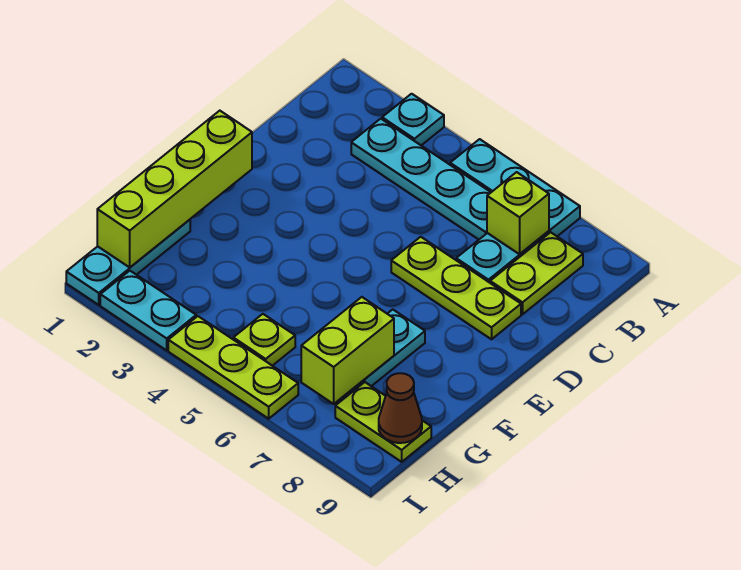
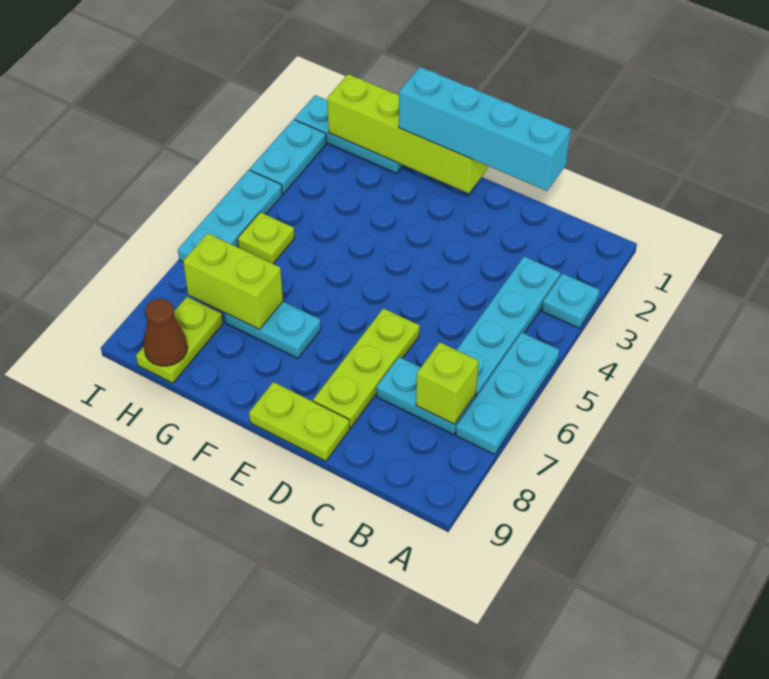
lime plate B8:C8 level 1 -> lime plate D9:E9 level 1
none -> cyan brick C1:F1 level 3
lime plate I4:I6 level 1 -> cyan plate I4:I6 level 1

